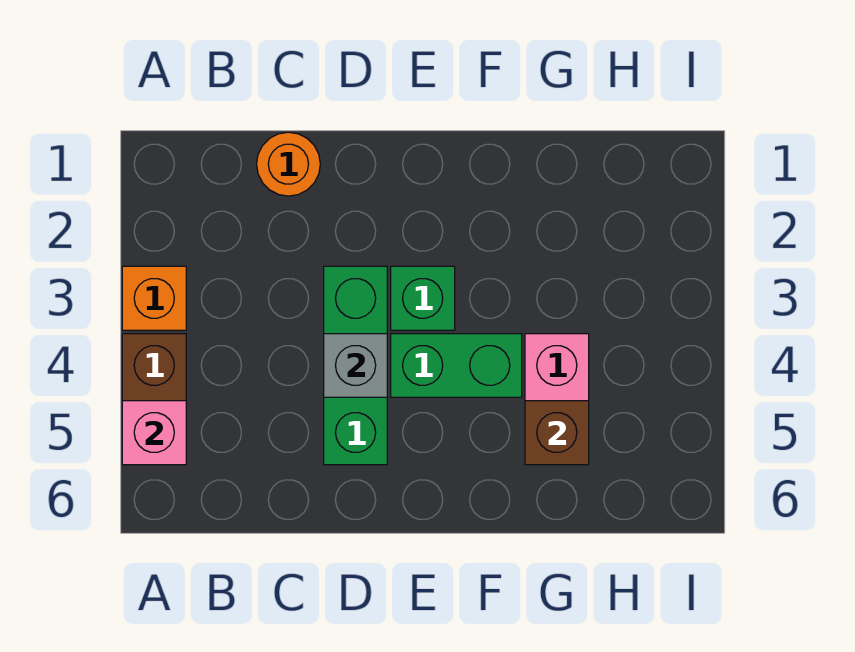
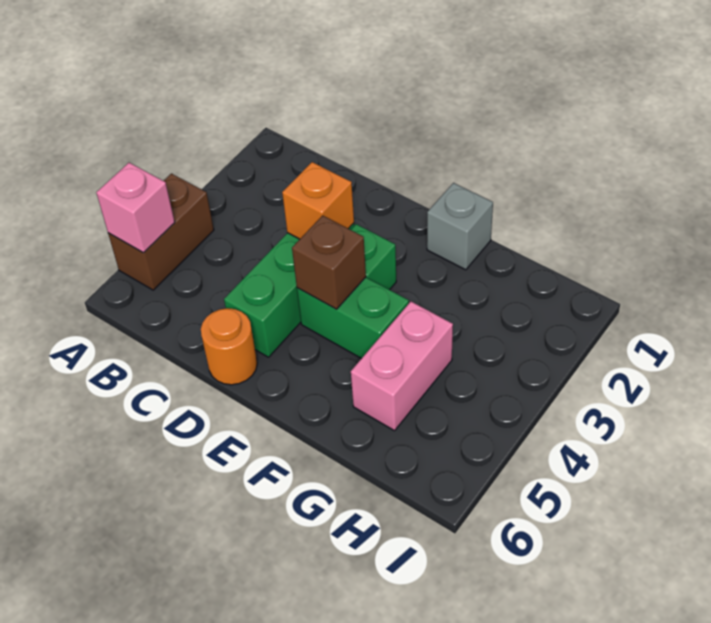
orange brick A3 level 1 -> orange brick D3 level 2
orange round brick C1 level 1 -> orange round brick D6 level 1
grey brick D4 level 2 -> grey brick F1 level 1
brown brick G5 level 2 -> brown brick E4 level 2

